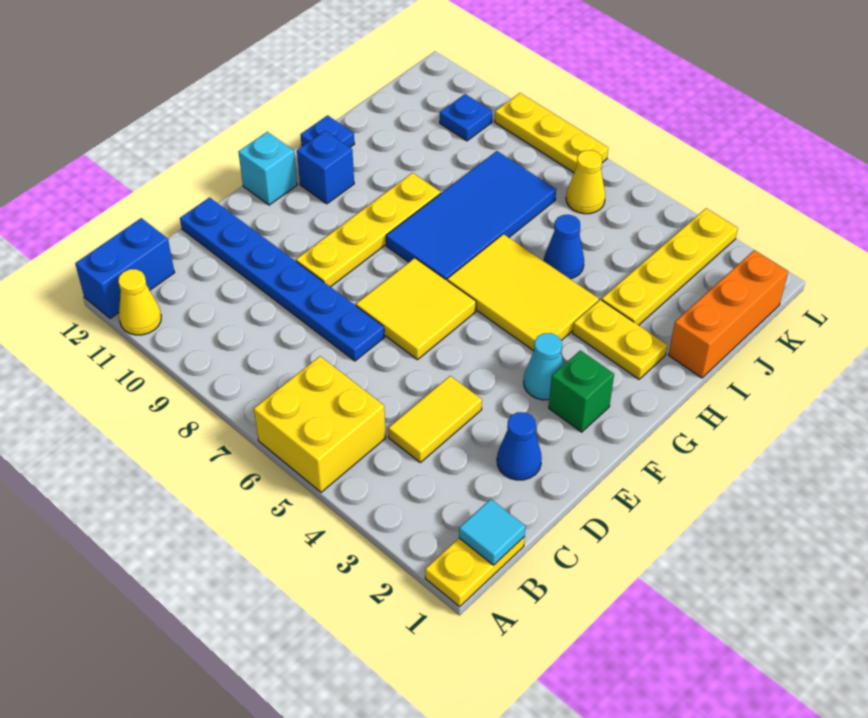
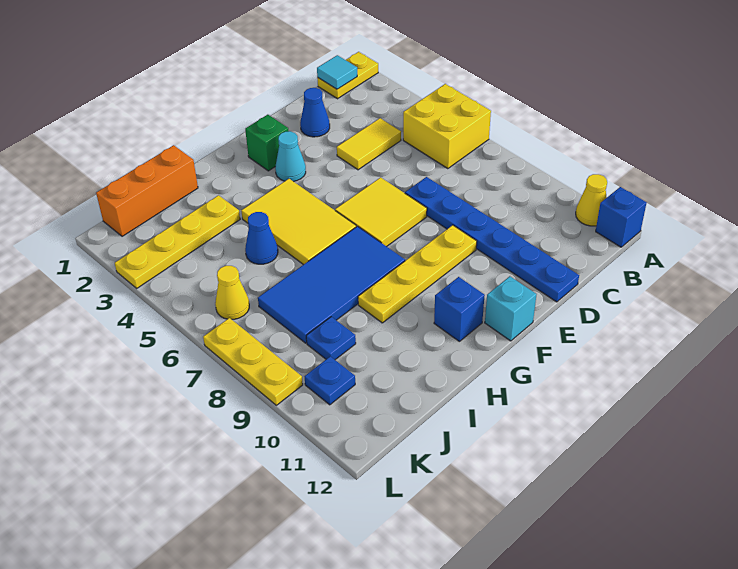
blue brick A12:B12 level 1 -> blue brick A12 level 1
yellow plate H2:H3 level 1 -> none
blue plate H12 level 1 -> blue plate J9 level 1

